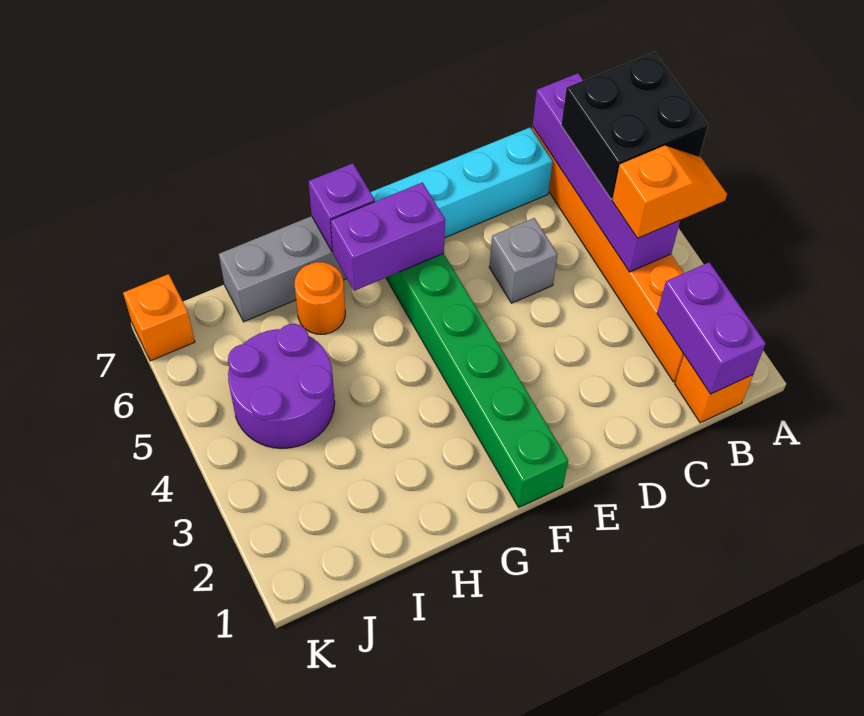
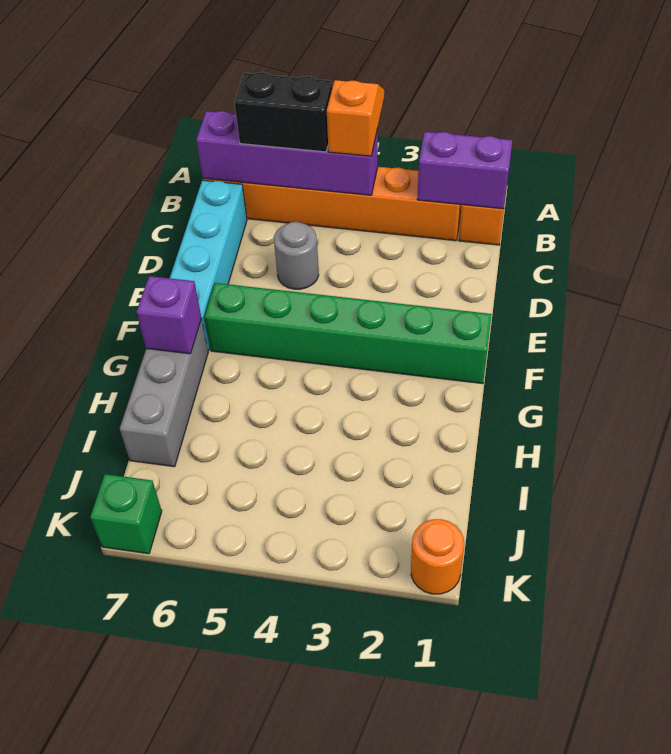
black brick A5:B6 level 3 -> black brick B5:B6 level 3
grey brick D5 level 1 -> grey round brick D5 level 1
purple brick F6:G6 level 2 -> none
orange round brick H6 level 1 -> orange round brick K1 level 1
purple round brick I4:J5 level 1 -> none
orange brick K7 level 1 -> green brick K7 level 1

